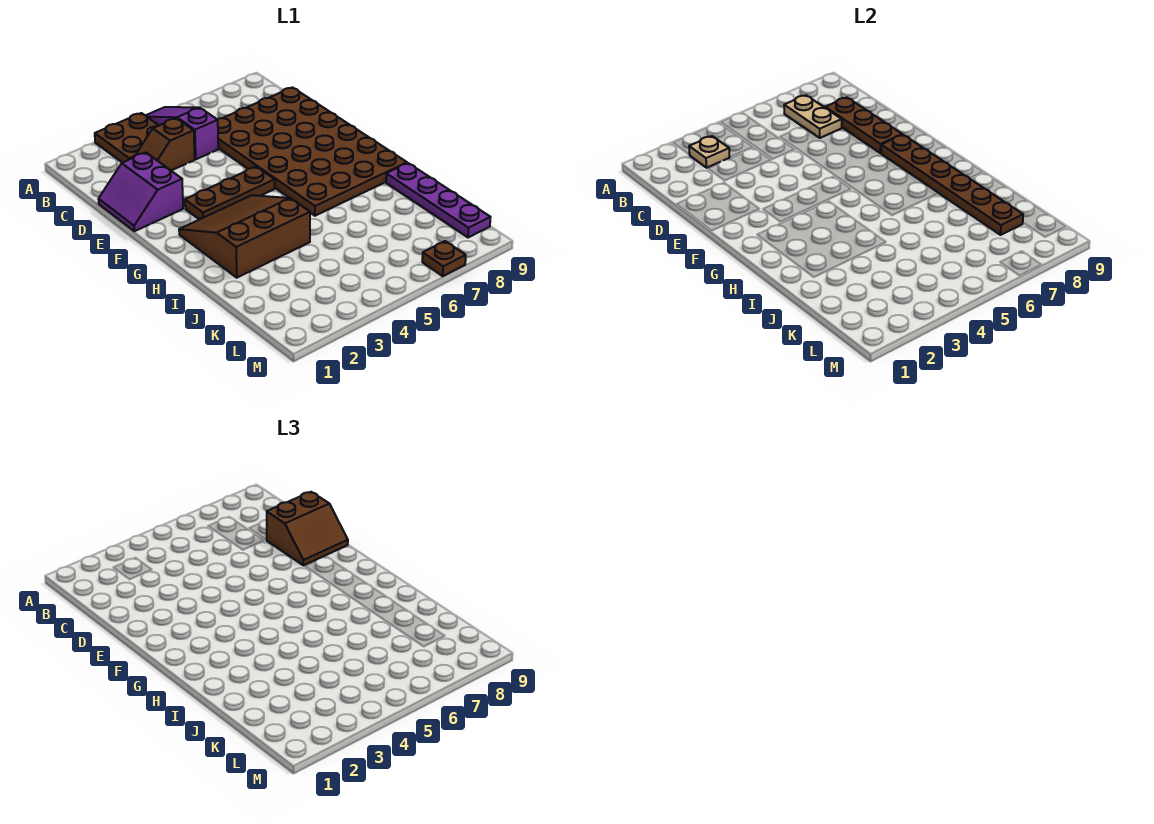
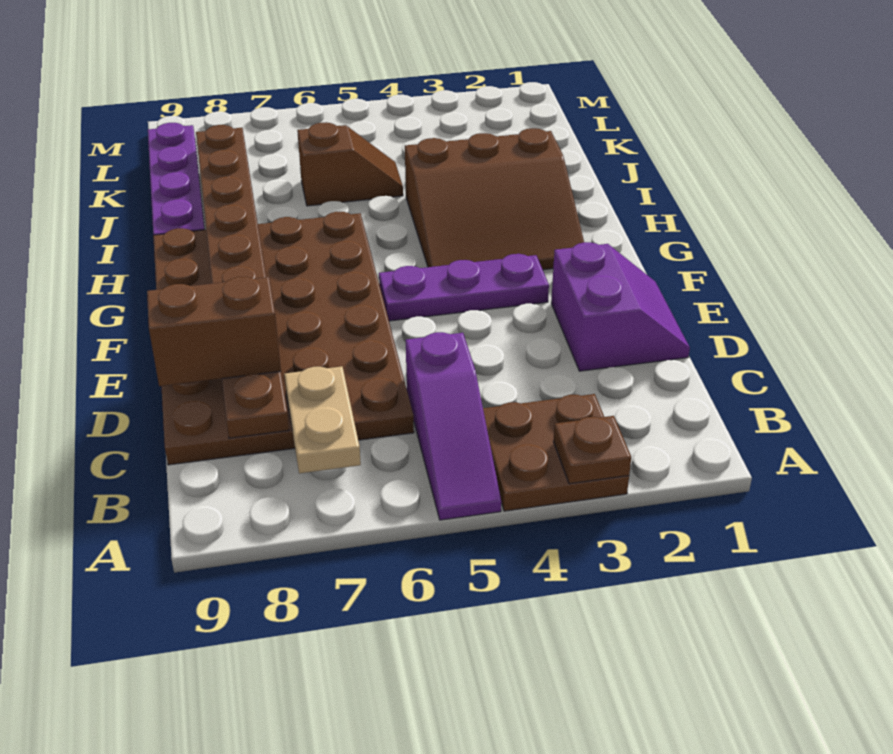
tan plate B3 level 2 -> none
brown slope C3:C4 level 1 top 4 -> brown slope J5:J6 level 1 top 6
brown plate F3:F5 level 1 -> purple plate F3:F5 level 1
brown plate M7 level 1 -> brown plate A3 level 2

